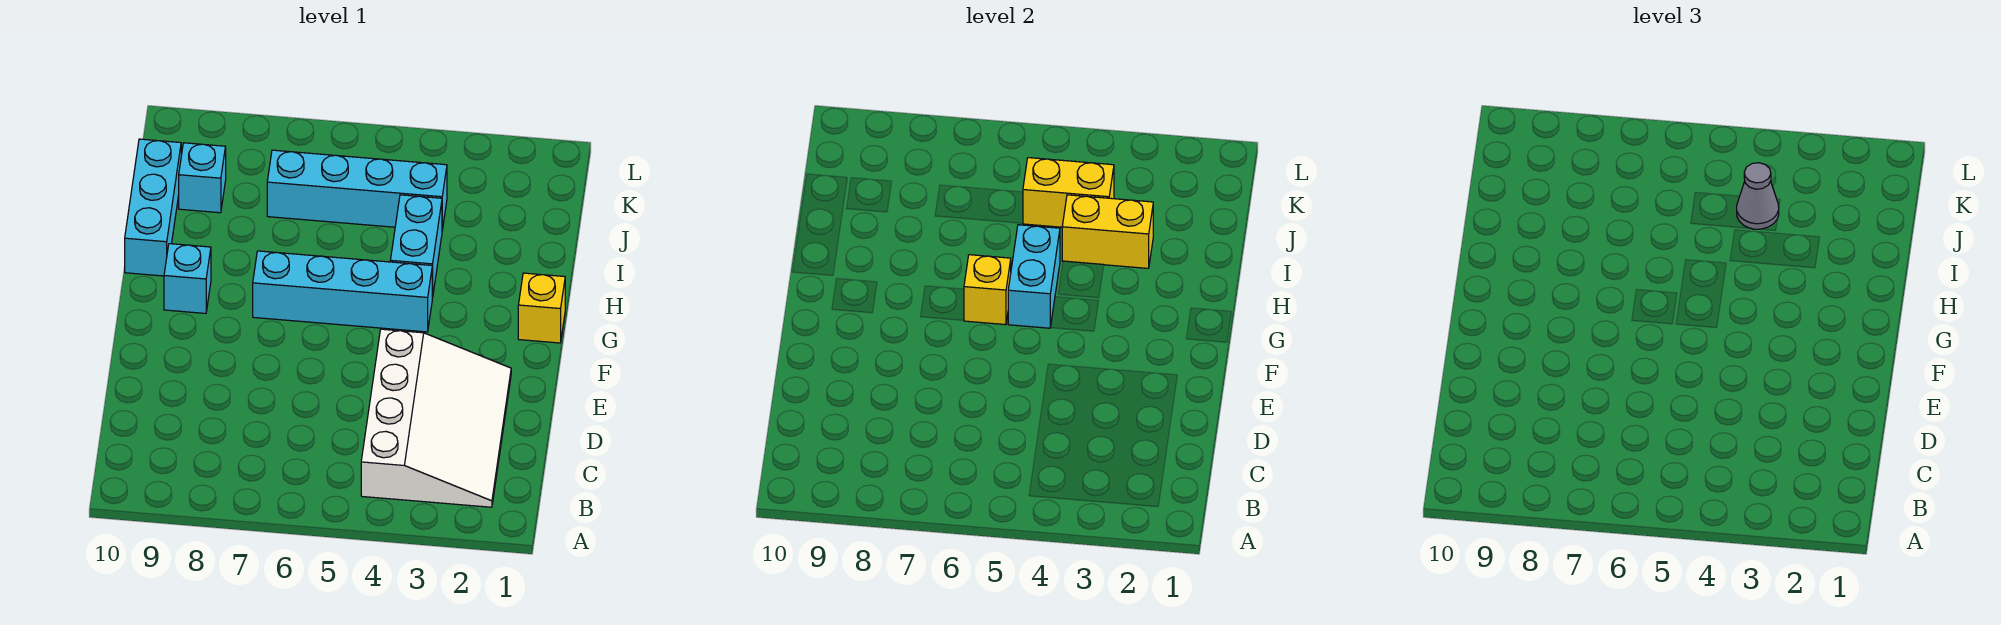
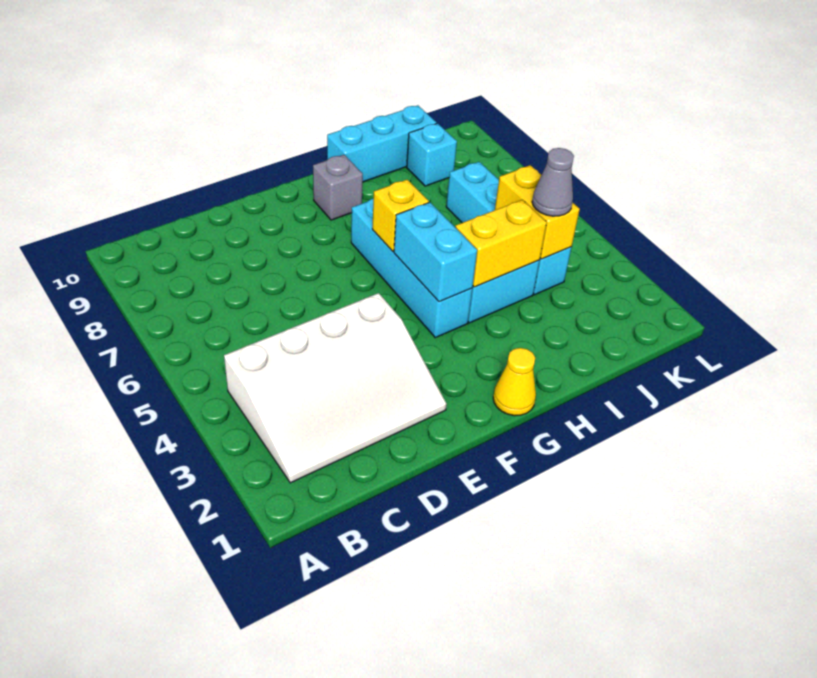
yellow brick G1 level 1 -> yellow cone G1 level 1
cyan brick G5:H5 level 2 -> cyan brick G4:G5 level 2
cyan brick G9 level 1 -> grey brick G9 level 1
yellow brick I3:I4 level 2 -> yellow brick H4:I4 level 2

